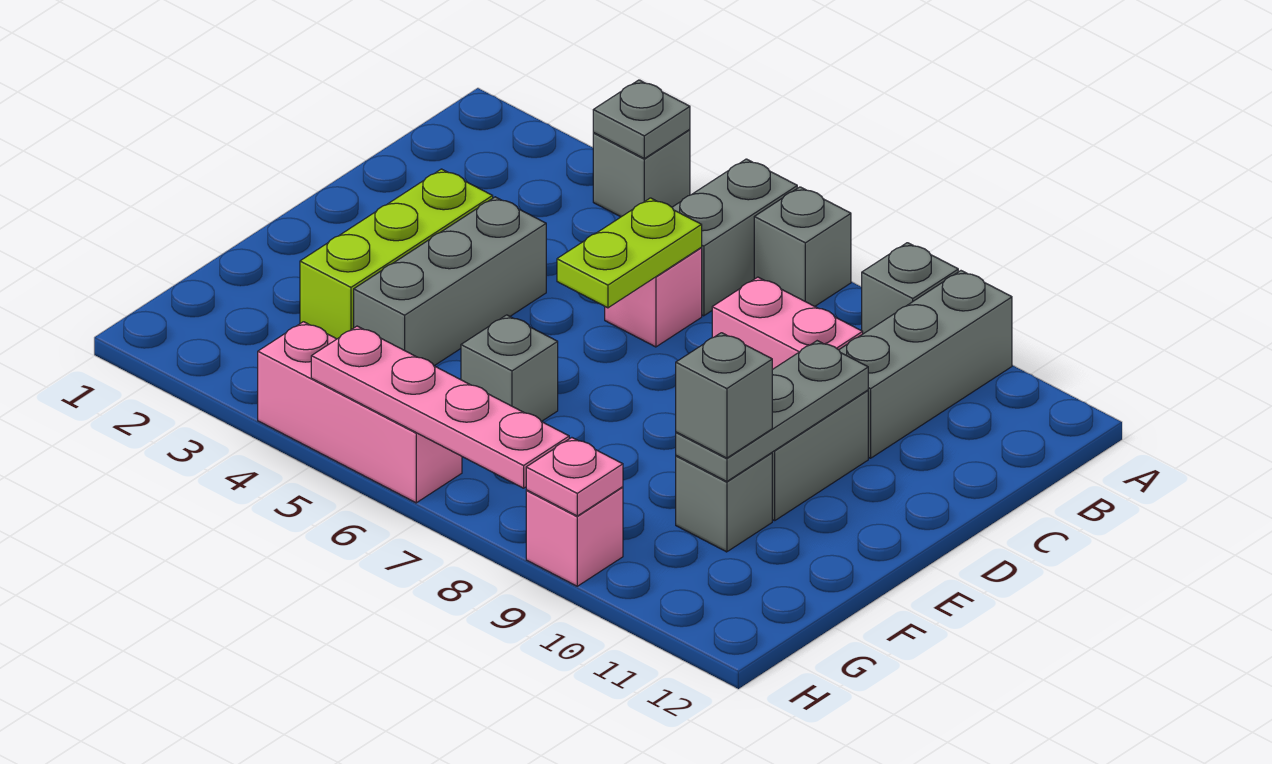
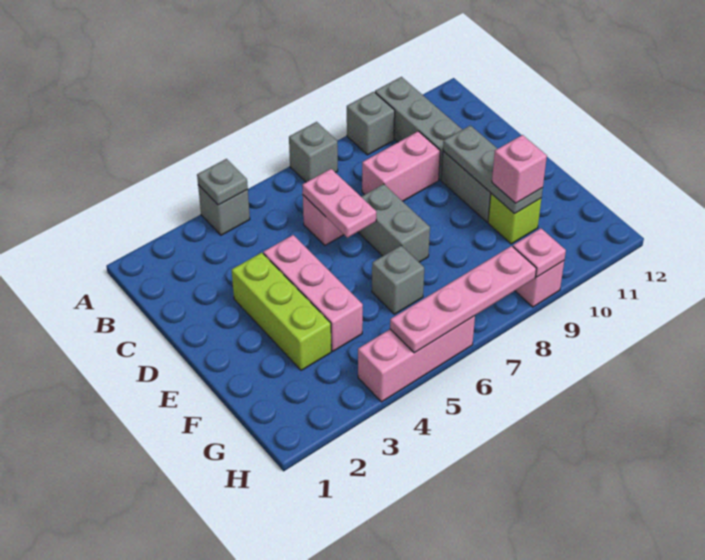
grey brick A6:B6 level 1 -> grey brick D7:E7 level 1
lime plate C6:D6 level 2 -> pink plate C6:D6 level 2
grey brick D4:F4 level 1 -> pink brick D4:F4 level 1
grey brick F10 level 1 -> lime brick F10 level 1
grey brick F10 level 3 -> pink brick F10 level 3

